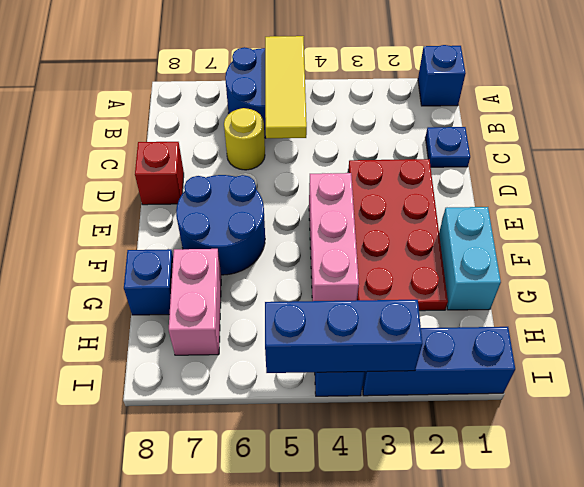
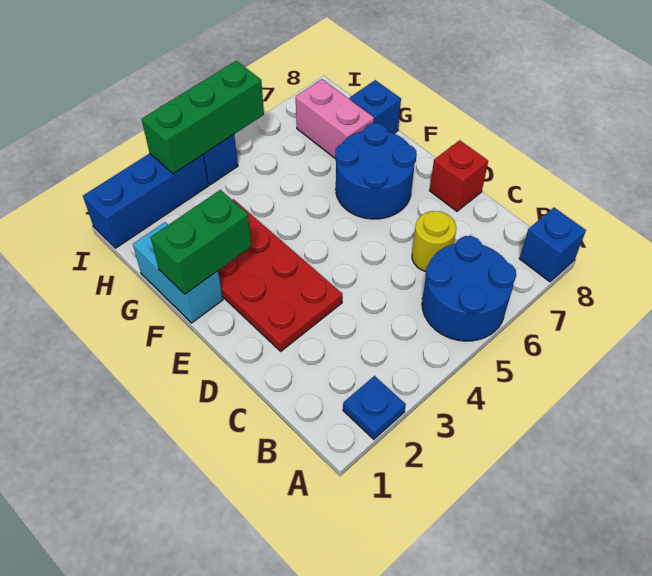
blue brick A1 level 1 -> blue brick A8 level 1
yellow tile A5:C5 level 2 -> none
blue plate C1 level 1 -> blue plate A2 level 1
pink brick E4:G4 level 1 -> none
none -> green brick F1:F2 level 2
blue brick I3:I5 level 2 -> green brick I3:I5 level 2

